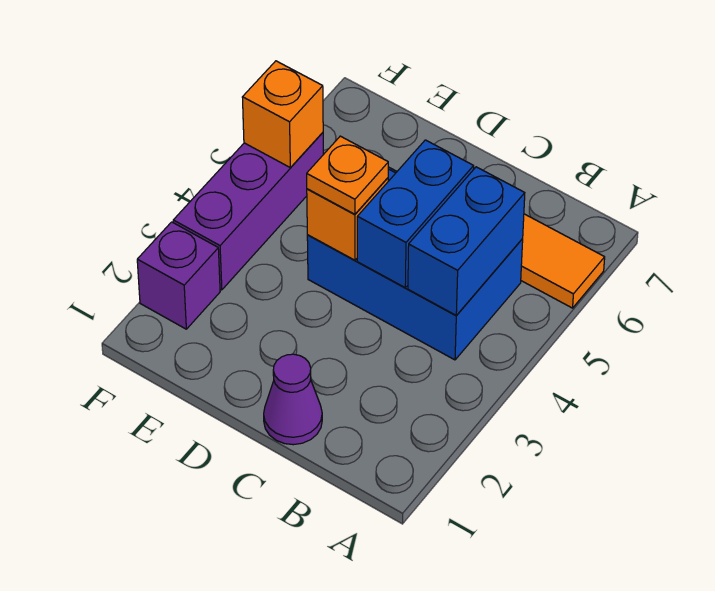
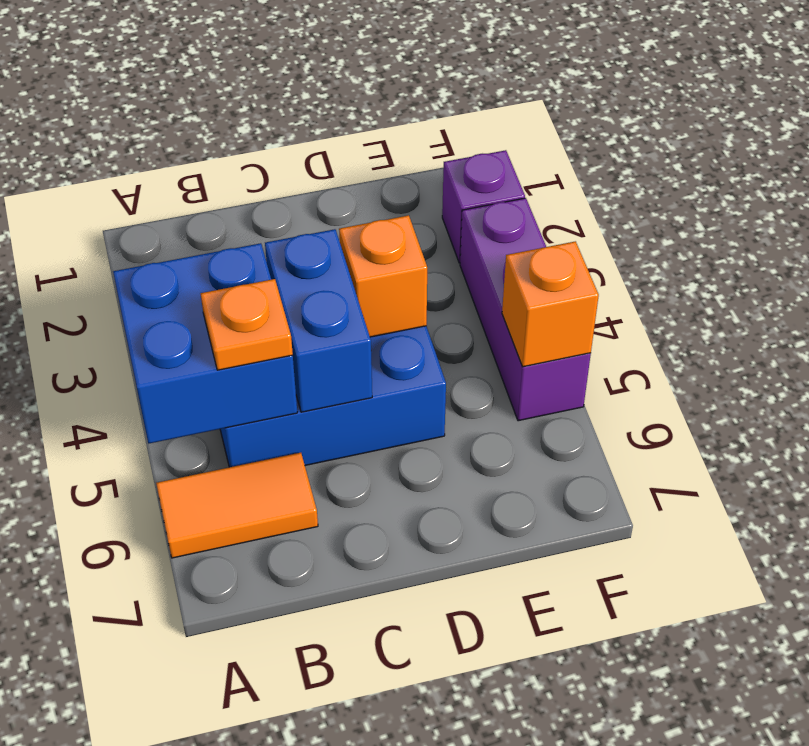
blue brick B4:B5 level 2 -> blue brick A4:B5 level 2
purple cone C1 level 1 -> none
orange plate D4 level 3 -> orange plate B5 level 3

